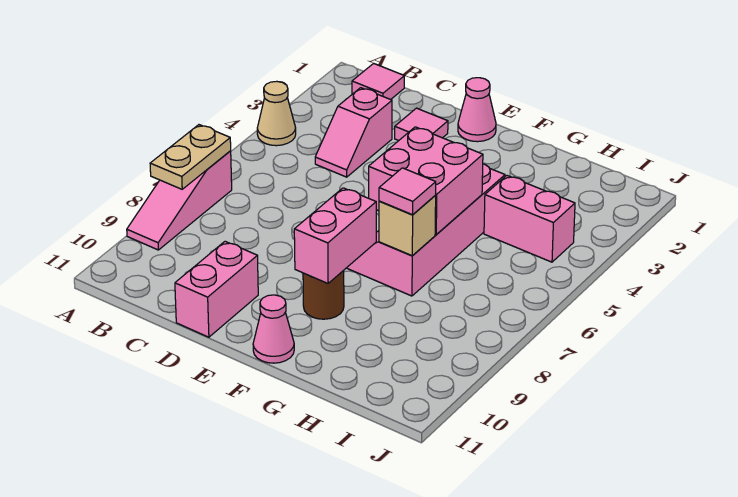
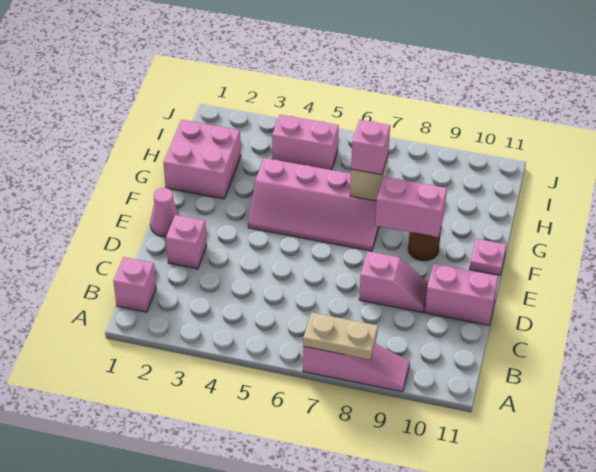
tan cone A4 level 1 -> none
pink tile B1 level 1 -> pink brick B1 level 1
pink slope C3:C4 level 1 top 3 -> pink slope D8:D9 level 1 top 8
pink tile D2 level 1 -> pink brick D2 level 1
pink brick F5:G6 level 2 -> pink brick G1:H2 level 1
pink cone F11 level 1 -> pink plate F11 level 1
pink tile G7 level 3 -> pink brick G7 level 3
pink brick H4:I4 level 1 -> pink brick I4:I5 level 1

